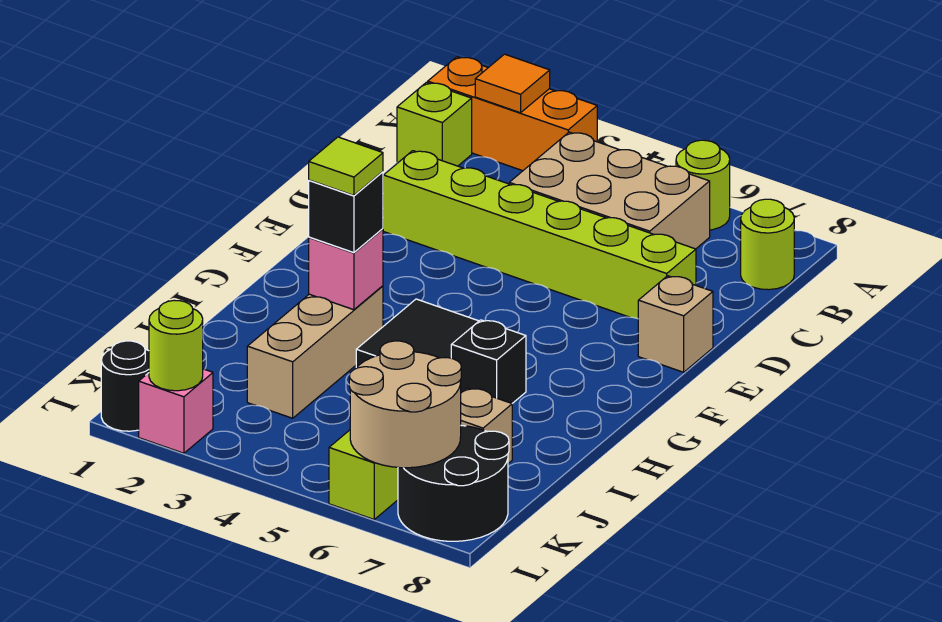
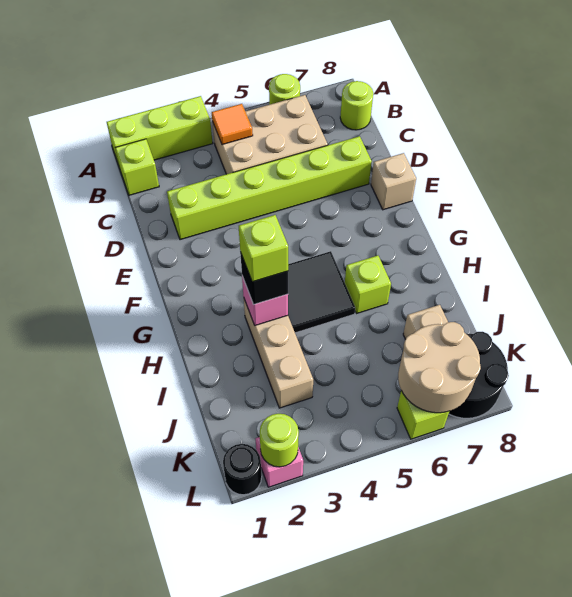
orange brick A1:A3 level 1 -> lime brick A1:A3 level 1
orange tile A2 level 2 -> orange tile B4 level 2
lime tile H3 level 4 -> lime brick H3 level 4
black brick H6 level 1 -> lime brick H6 level 1

